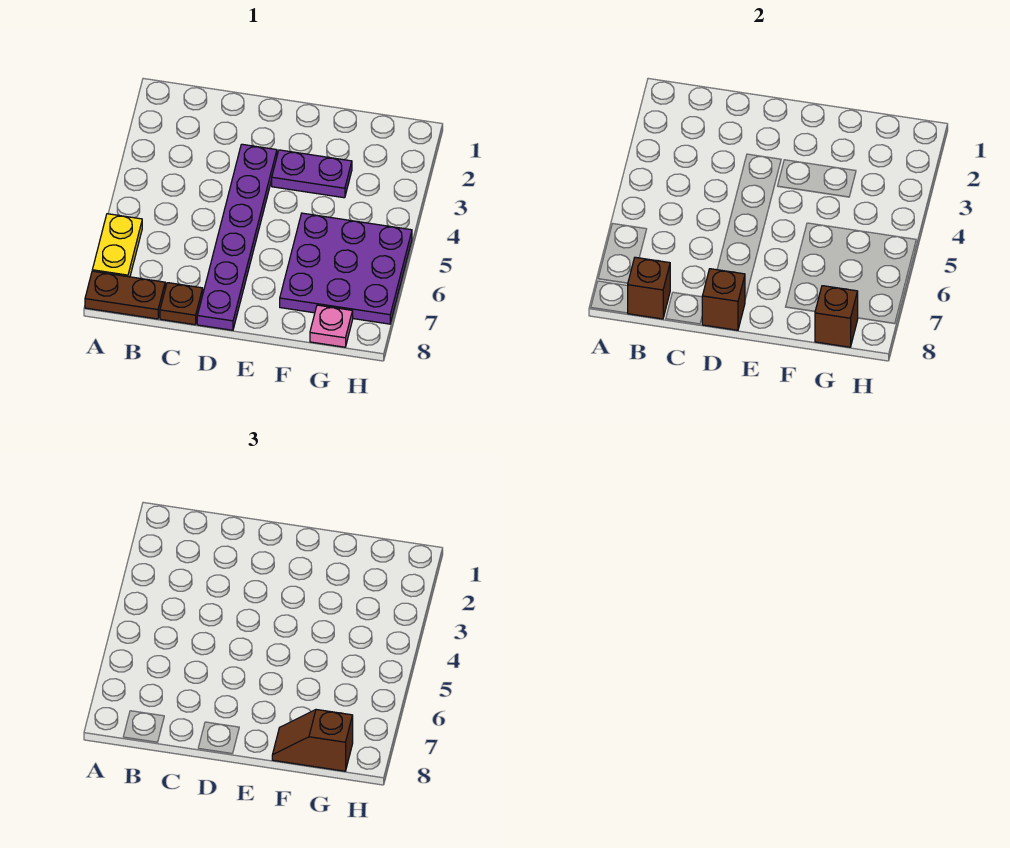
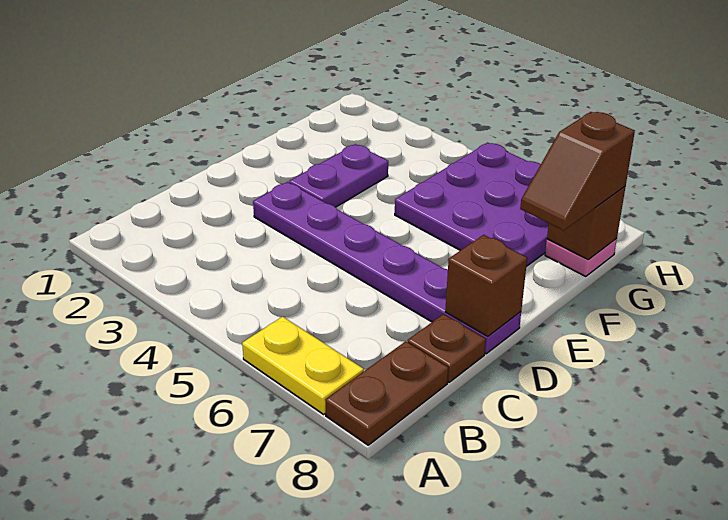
brown brick B8 level 2 -> none

